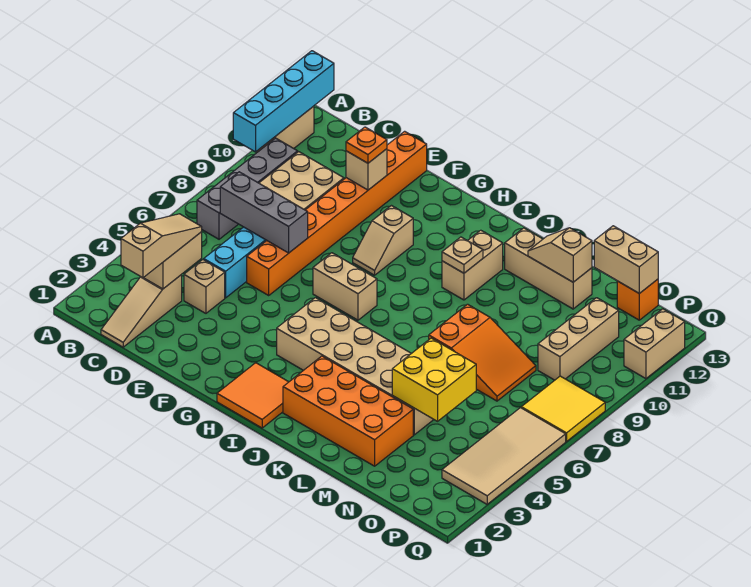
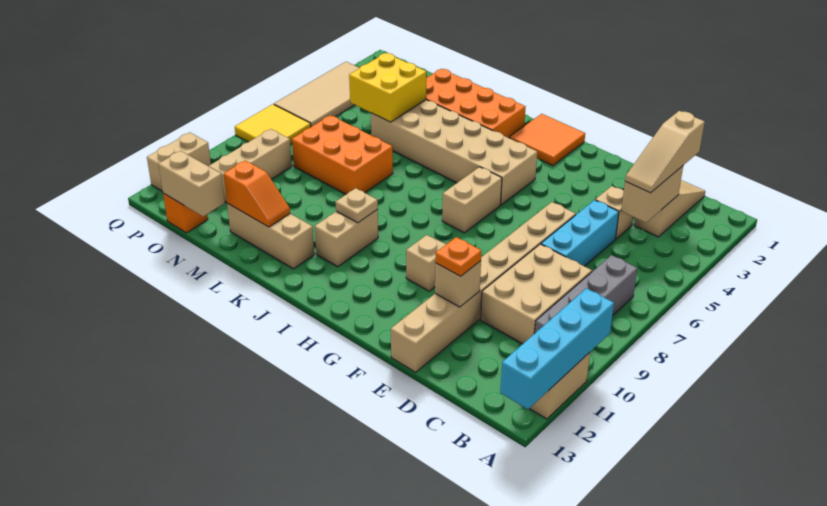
grey brick C7:E7 level 2 -> none
orange brick E6:E13 level 1 -> tan brick E6:E13 level 1
tan brick G7:H7 level 1 -> tan brick H6:H7 level 1
orange slope L7:N8 level 1 top L -> orange brick L7:N8 level 1
tan slope L12:M12 level 2 top M -> orange slope L12:M12 level 2 top M

